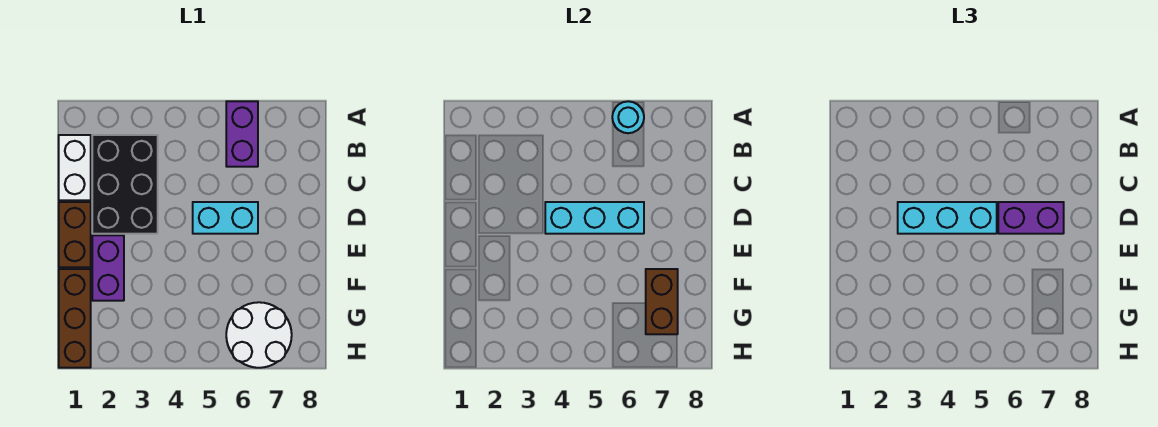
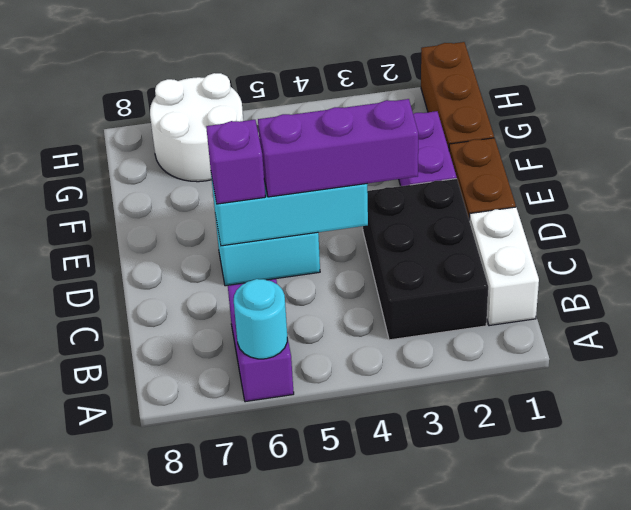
cyan brick D3:D5 level 3 -> purple brick D3:D5 level 3
purple brick D6:D7 level 3 -> purple brick D6 level 3
brown brick F7:G7 level 2 -> none

